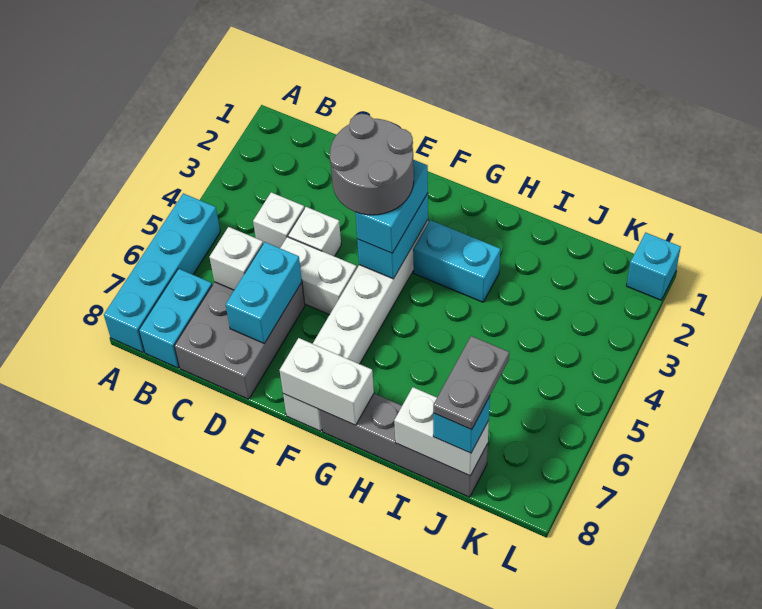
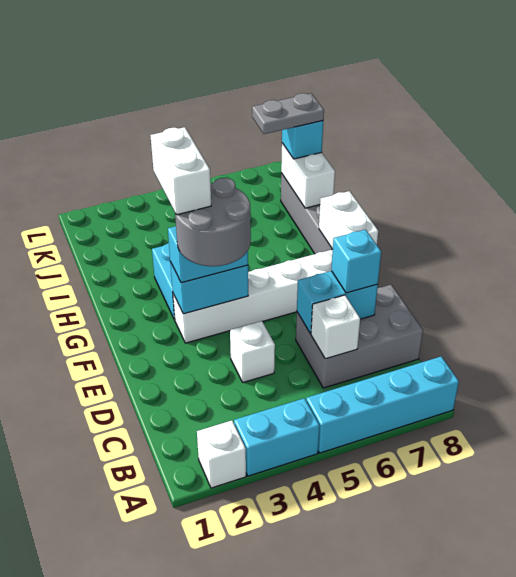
cyan brick B7:B8 level 1 -> cyan brick A3:A4 level 1
white brick C4 level 1 -> white brick A2 level 1
white brick D5:E5 level 1 -> white brick F3:G3 level 5
cyan brick L1 level 1 -> cyan brick D7 level 3

